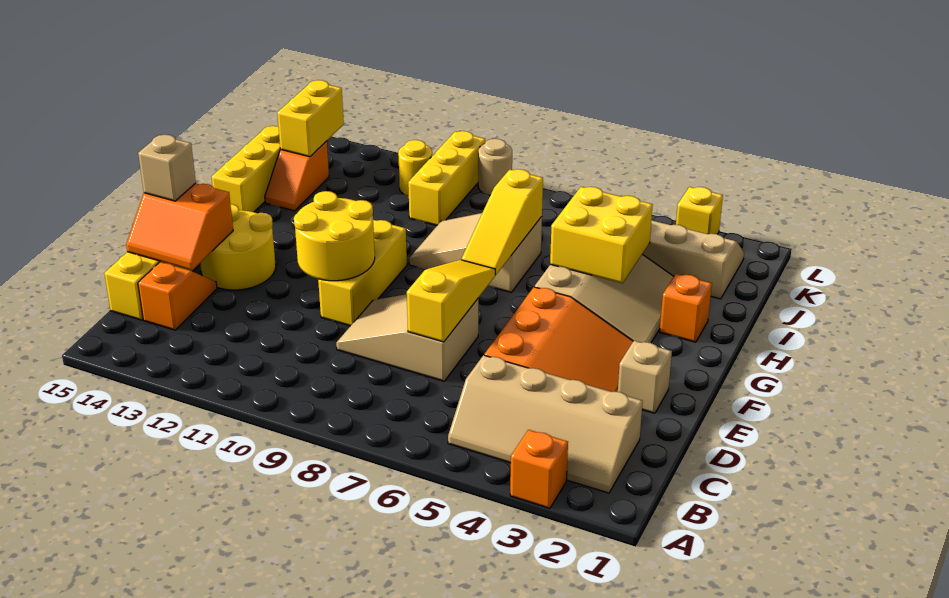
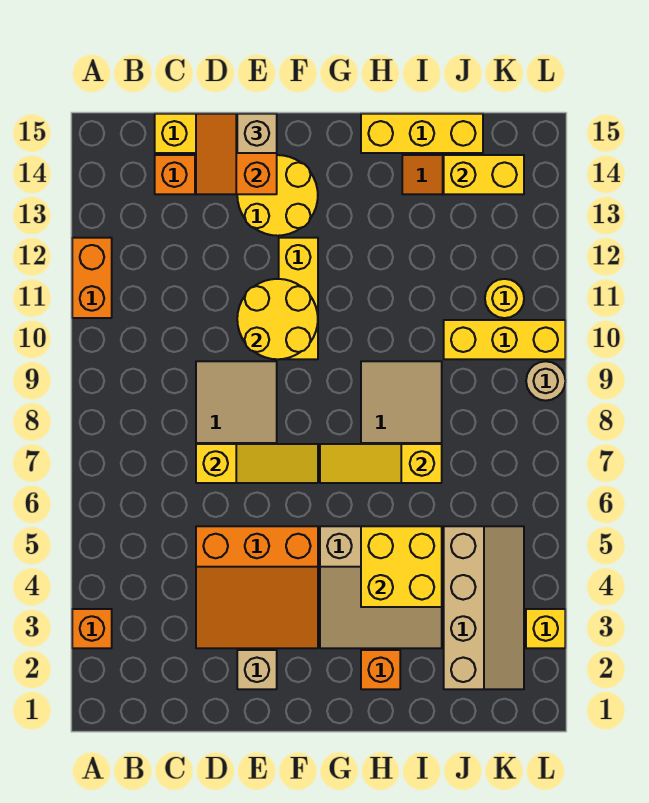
none -> orange brick A11:A12 level 1
tan slope B2:C5 level 1 top C -> none
yellow brick E10:G10 level 1 -> yellow brick F10:F12 level 1

